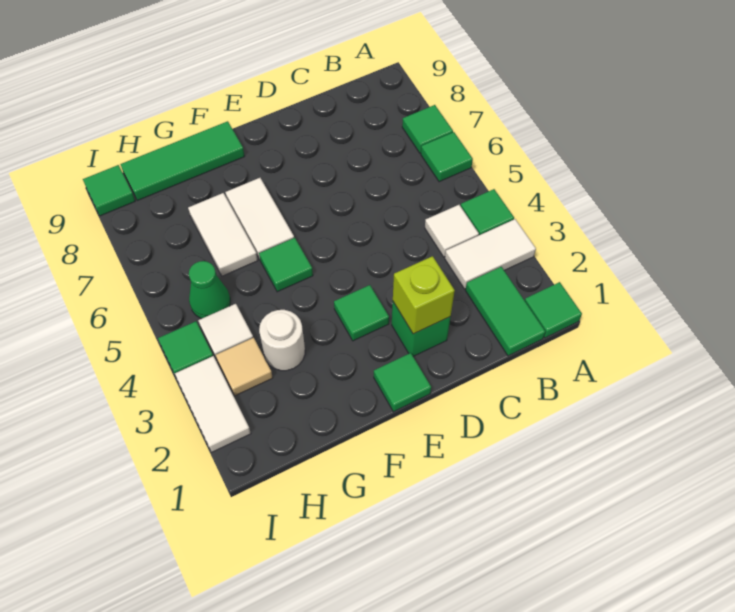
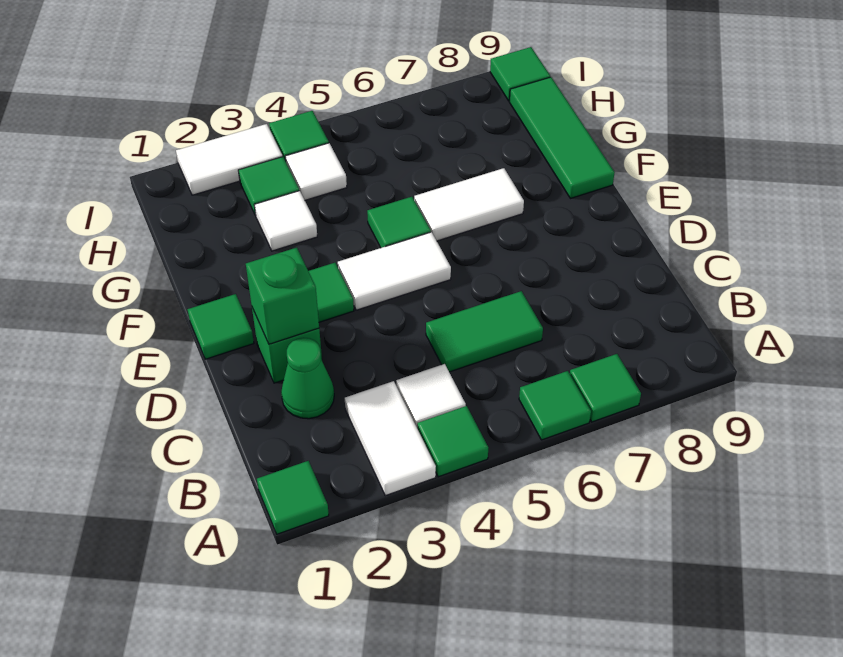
green tile B1:B2 level 1 -> green tile C5:C6 level 1
lime brick D2 level 2 -> green brick D2 level 2
white round brick G3 level 1 -> white tile G3 level 1
white tile G6:G7 level 1 -> white tile E4:E5 level 1
tan tile H3 level 1 -> green tile H3 level 1
green cone H5 level 1 -> green cone C2 level 1

